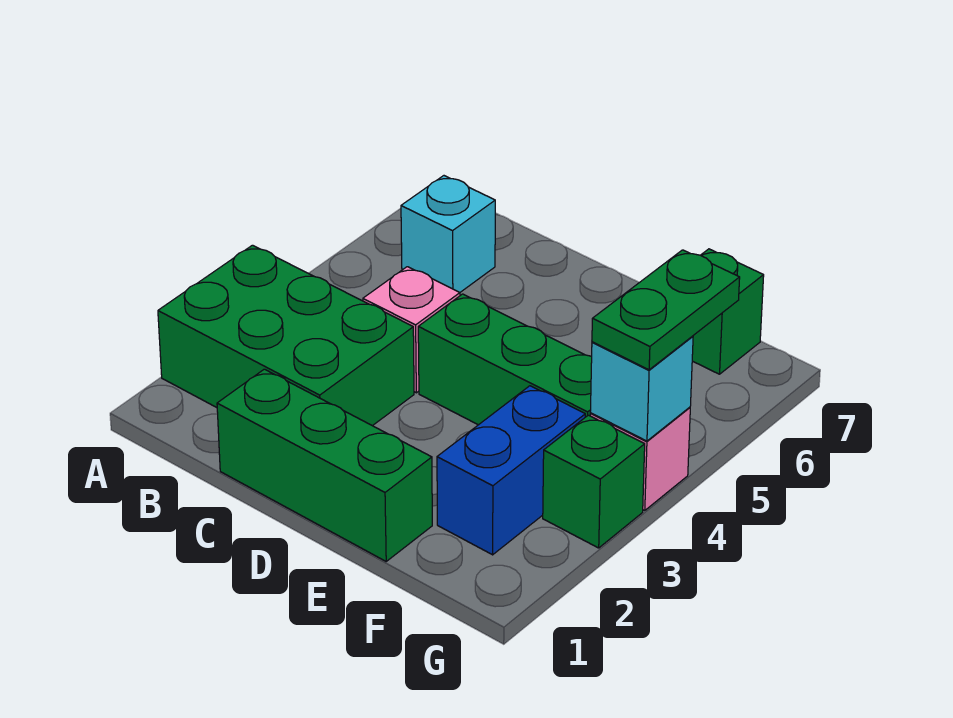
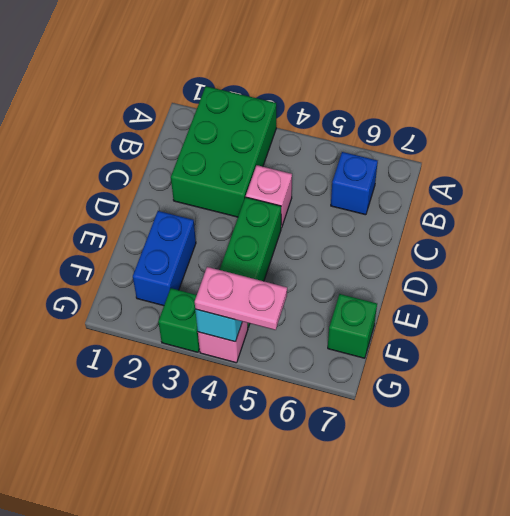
cyan brick B6 level 1 -> blue brick B6 level 1
green brick C1:E1 level 1 -> none
blue brick F2:F3 level 1 -> blue brick E2:F2 level 1
green plate G4:G5 level 3 -> pink plate G4:G5 level 3

